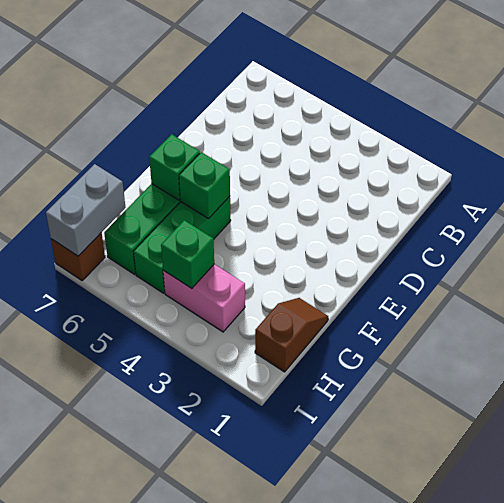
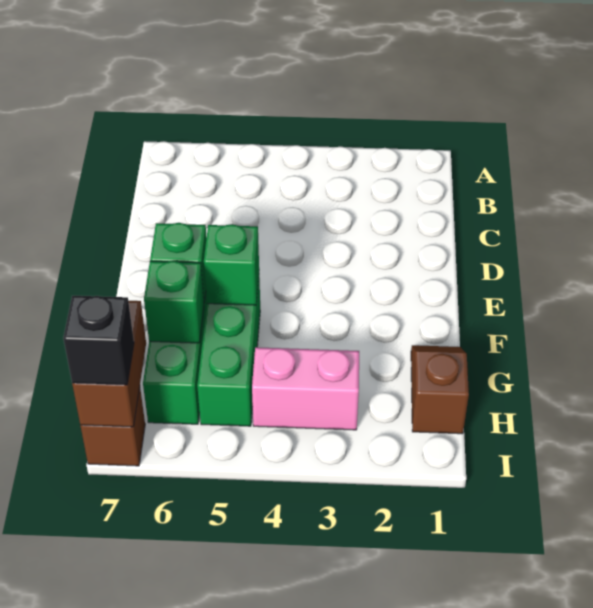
green brick H4 level 2 -> green brick G6 level 2
grey brick H7:I7 level 2 -> brown brick H7:I7 level 2
none -> black brick I7 level 3

